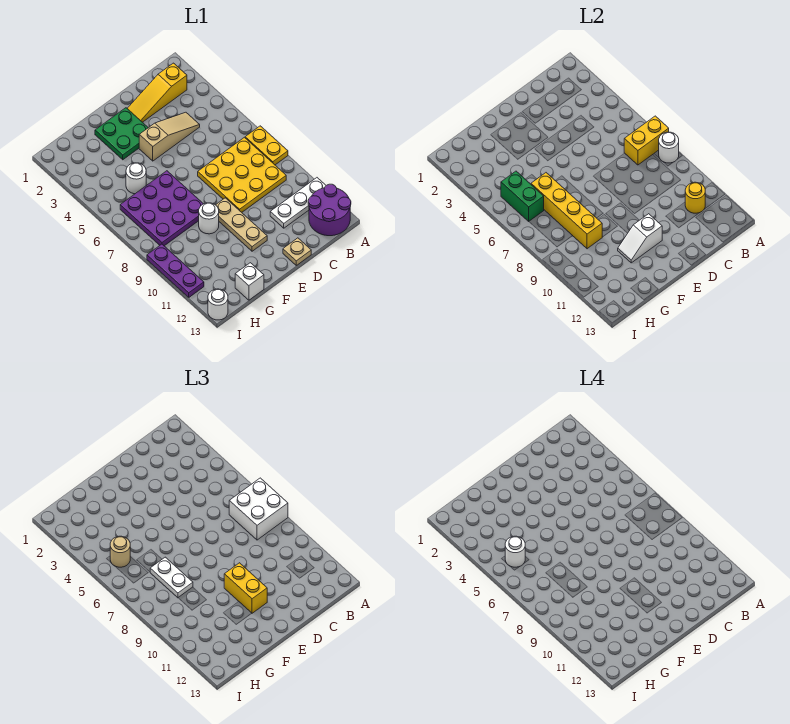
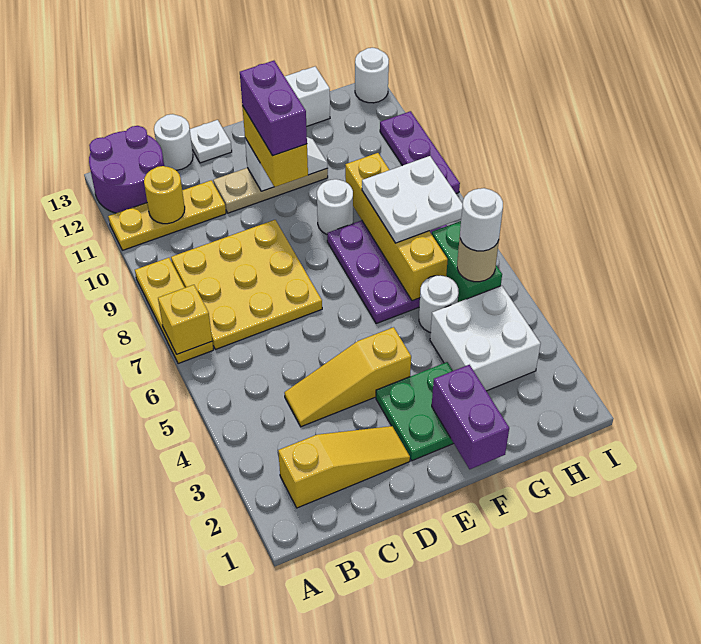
yellow plate A7:A8 level 1 -> yellow plate A7:A9 level 1
yellow brick A7:B7 level 2 -> yellow brick A7 level 2
white brick A7:B8 level 3 -> white brick G3:H4 level 1
white round brick A8 level 2 -> white round brick C13 level 1
white plate A11:C11 level 1 -> yellow plate A11:C11 level 1
tan slope C4:E4 level 1 top E -> yellow slope C4:E4 level 1 top E
tan plate D13 level 1 -> white plate D13 level 1
tan plate E9:E11 level 1 -> tan plate D11:F11 level 1
none -> purple brick E10:E11 level 4
none -> purple brick F1:F2 level 2
white plate G7:G8 level 3 -> white plate G7:H8 level 3

